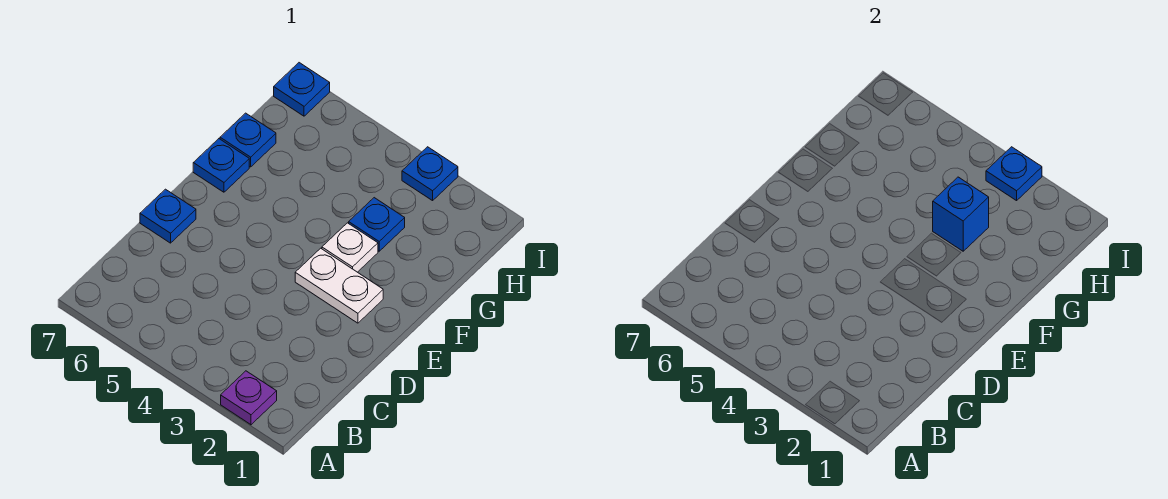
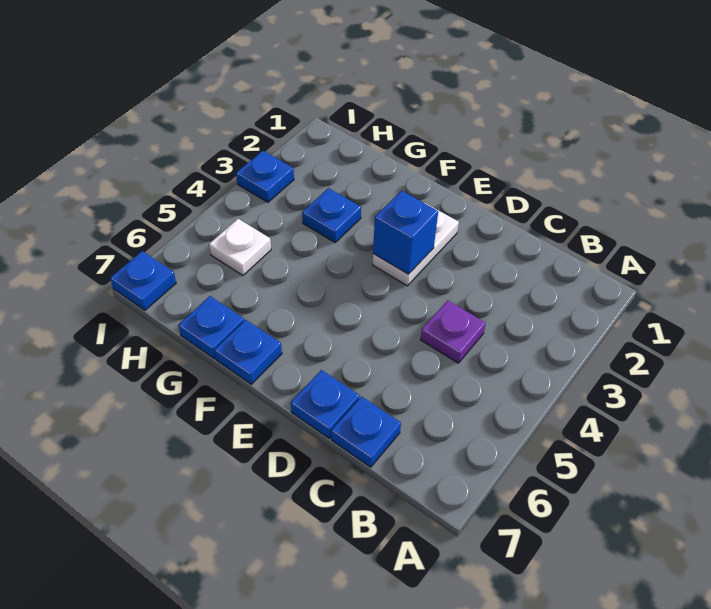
purple plate A2 level 1 -> purple plate C4 level 1
white plate F3 level 1 -> white plate H5 level 1
blue brick G3 level 2 -> blue brick E3 level 2
blue plate I3 level 2 -> blue plate C7 level 1

